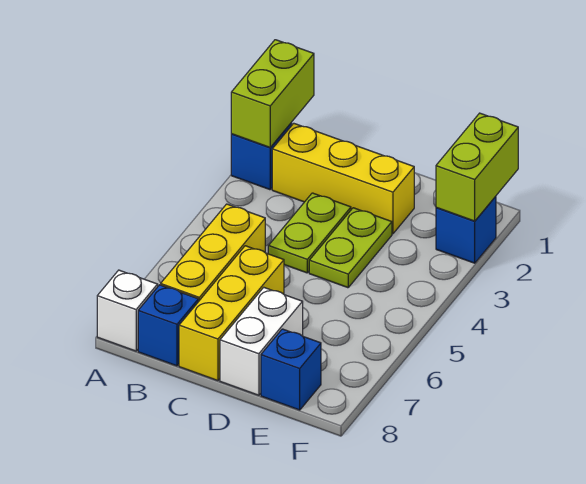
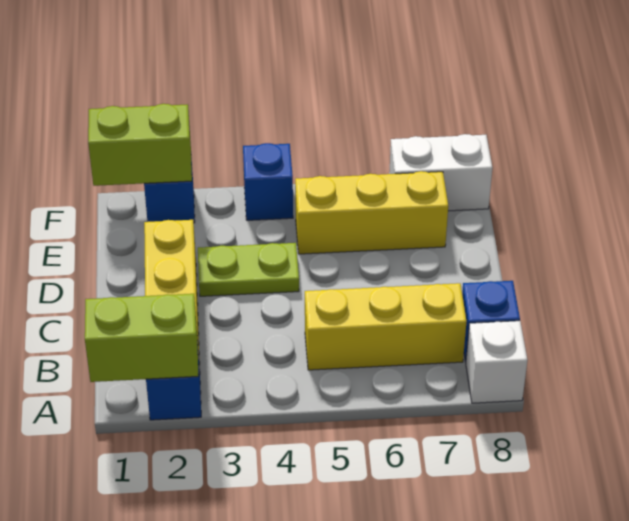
lime plate C3:C4 level 1 -> none
yellow brick C6:C8 level 1 -> yellow brick E5:E7 level 1
white brick D7:D8 level 1 -> white brick F7:F8 level 1
blue brick E8 level 1 -> blue brick F4 level 1

